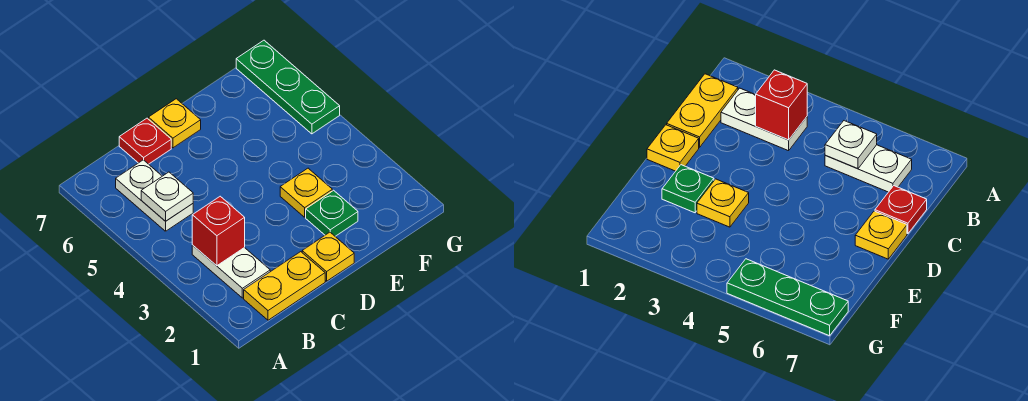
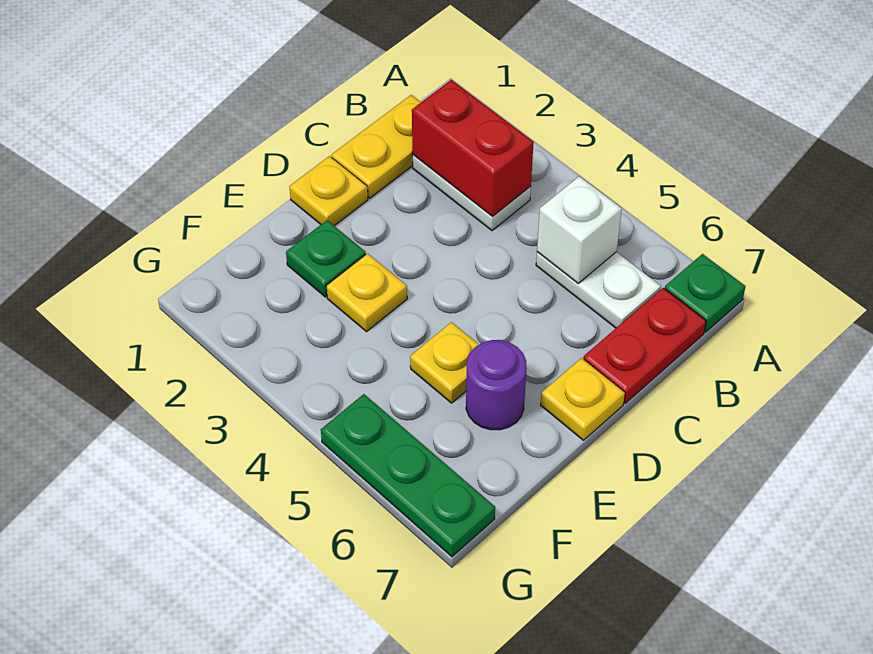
none -> green plate A7 level 1
red brick B3 level 2 -> red brick B2:B3 level 2
white plate B5 level 2 -> white brick B5 level 2
red plate C7 level 1 -> red plate B7:C7 level 1
none -> yellow plate E5 level 1
none -> purple round brick E6 level 1

